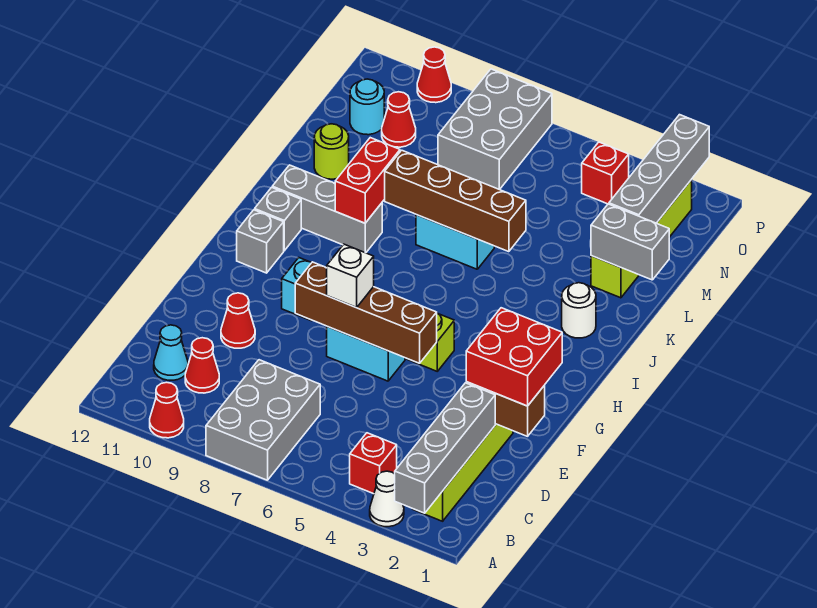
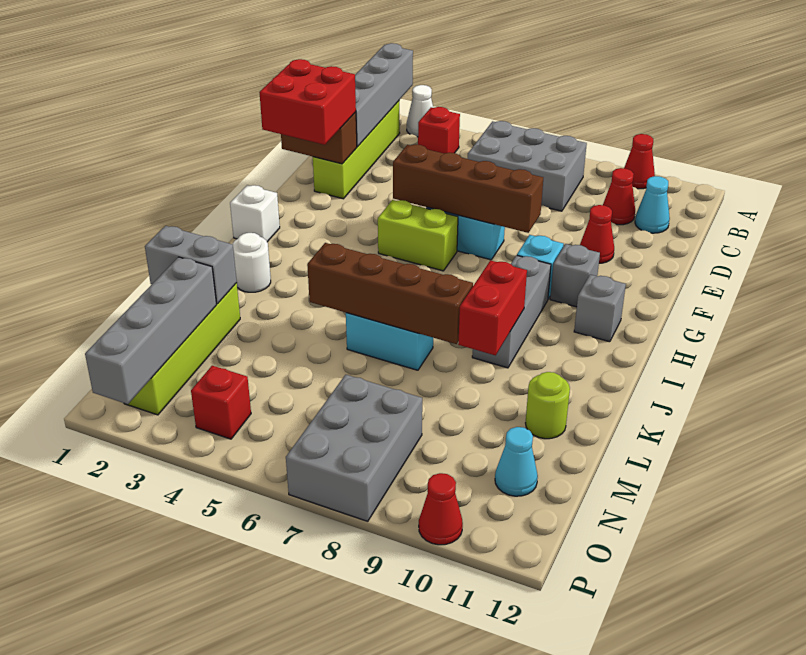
grey brick A7:C8 level 1 -> grey brick B6:C8 level 1
white brick F7 level 3 -> white brick H1 level 1
grey brick I11 level 1 -> grey brick G10 level 1
grey brick J9:J11 level 1 -> grey brick H9:J9 level 1
red cone N10 level 1 -> none
cyan round brick N11 level 1 -> cyan cone N11 level 1

